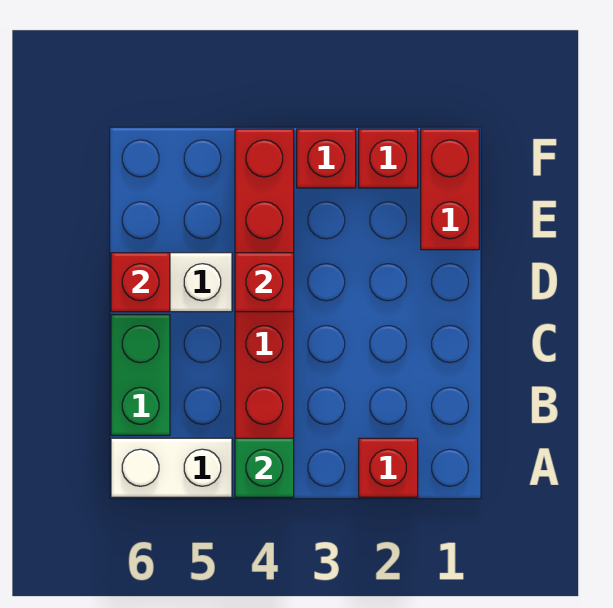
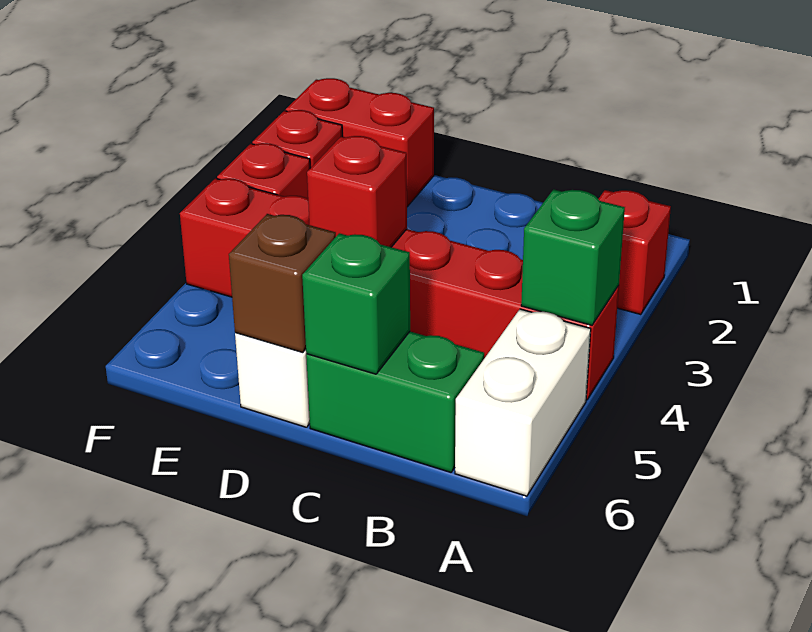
none -> green brick C6 level 2
red brick D6 level 2 -> brown brick D6 level 2

